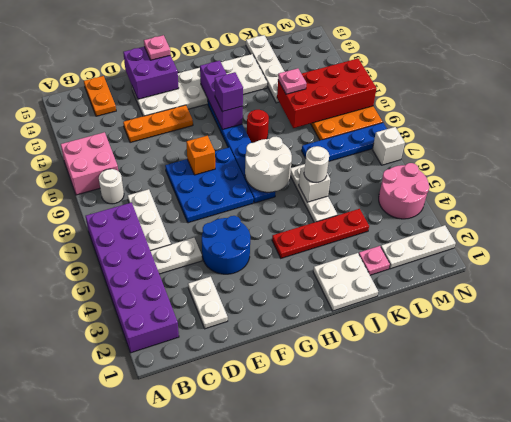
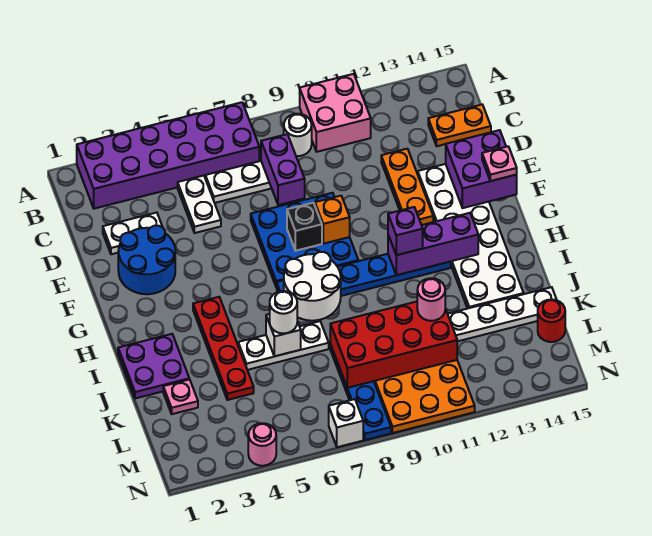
none -> purple brick C8:D8 level 2
blue round brick E4:F5 level 1 -> blue round brick E2:F3 level 1
none -> black brick F8 level 2
white plate I1:J2 level 1 -> purple plate I1:J2 level 1
red round brick I10 level 1 -> red round brick L15 level 1
red brick K10:N11 level 2 -> red brick K8:L11 level 2
pink plate K11 level 3 -> pink round brick K11 level 3
white plate L2:N2 level 1 -> none
pink round brick M4:N5 level 1 -> pink round brick N4 level 1

